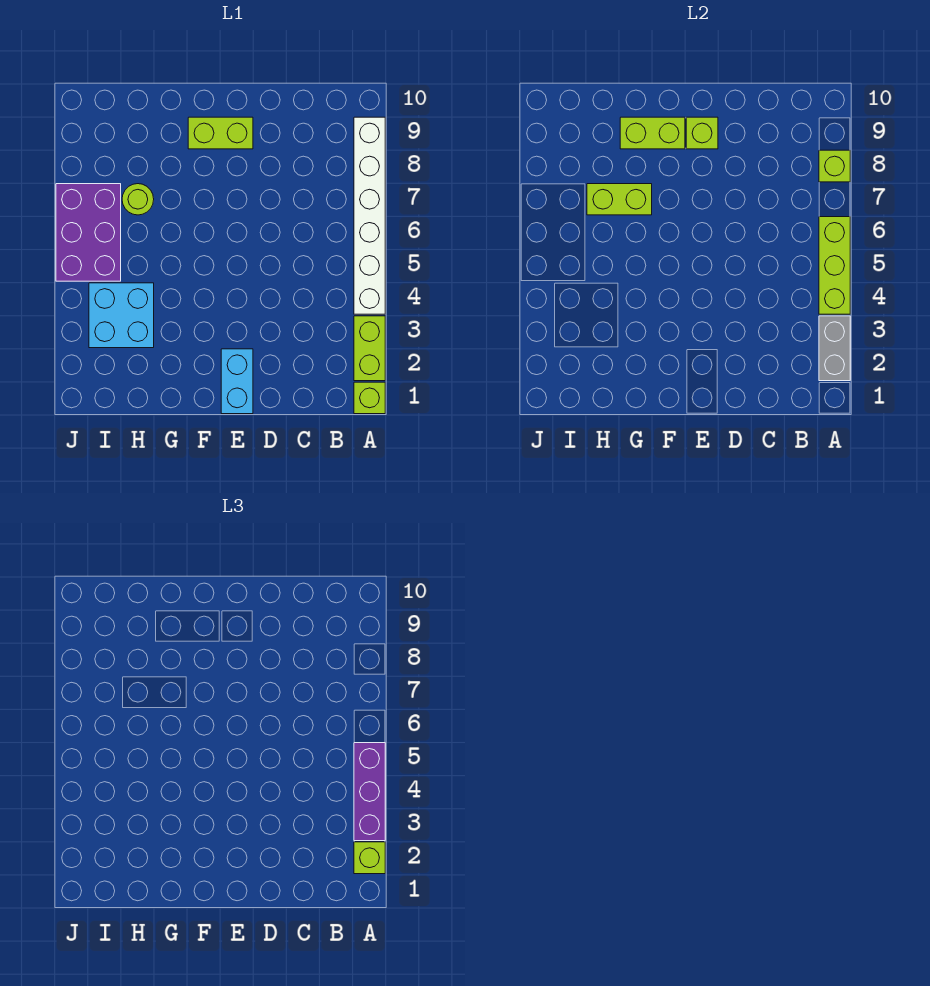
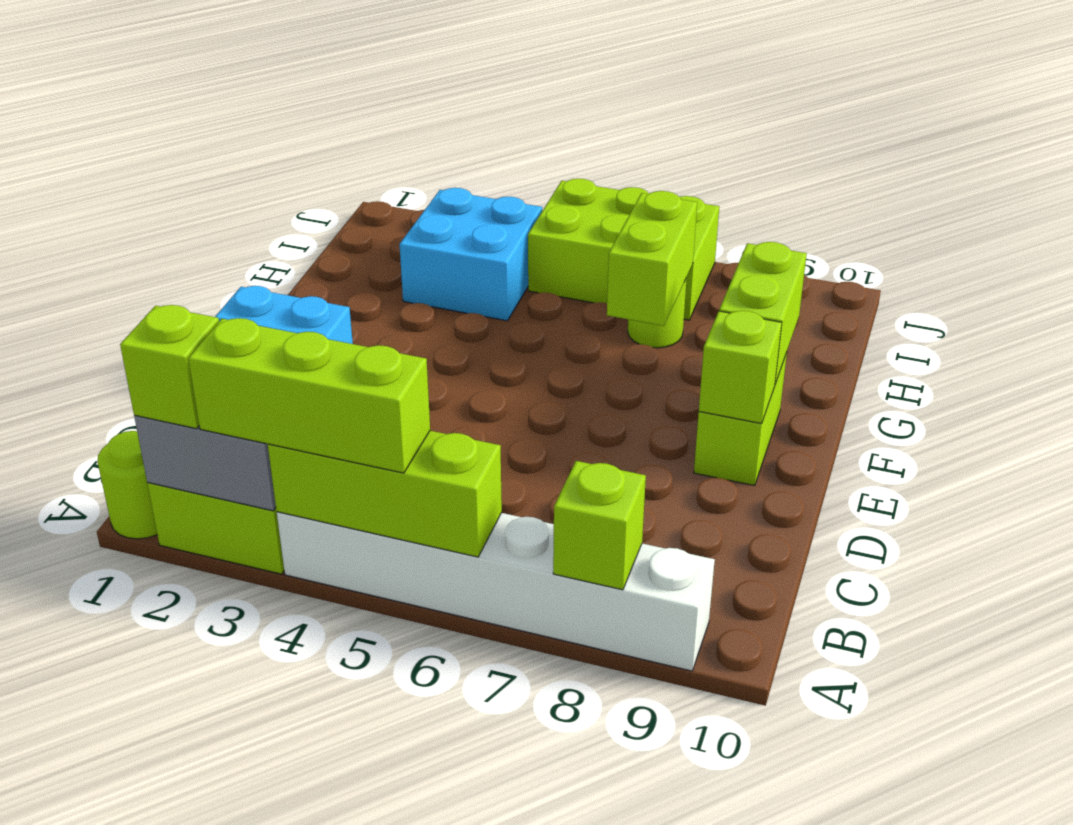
lime brick A1 level 1 -> lime round brick A1 level 1
purple brick A3:A5 level 3 -> lime brick A3:A5 level 3
purple brick I5:J7 level 1 -> lime brick I5:J7 level 1

